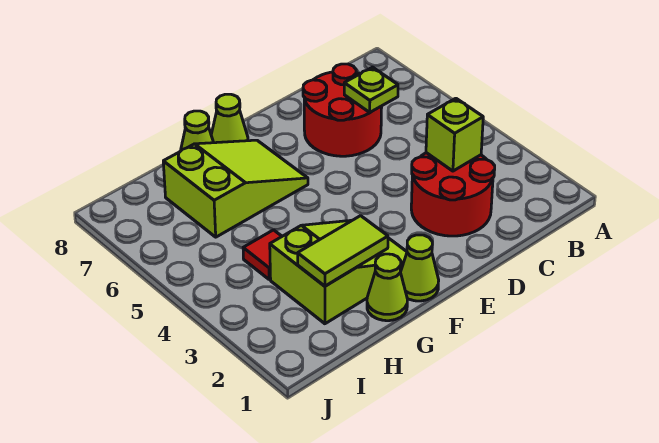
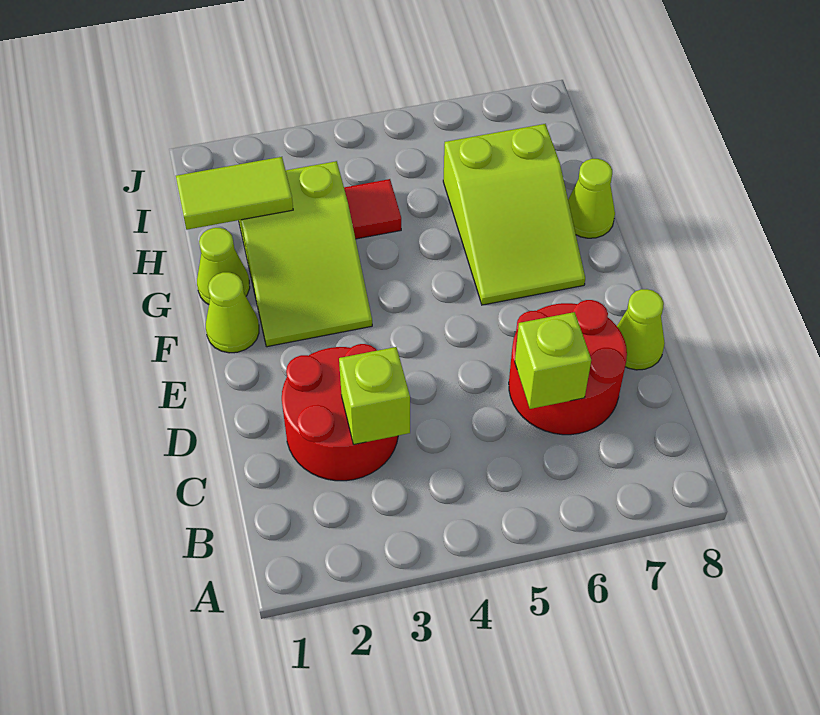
lime plate C6 level 2 -> lime brick C6 level 2
lime cone F8 level 1 -> lime cone D8 level 1
lime tile G2:H2 level 2 -> lime tile H1:H2 level 2

